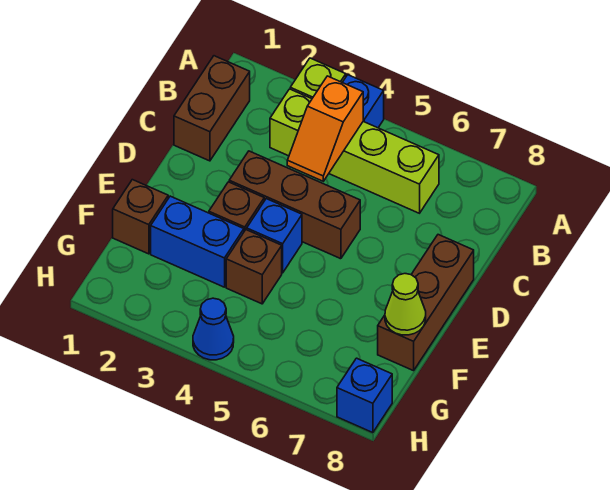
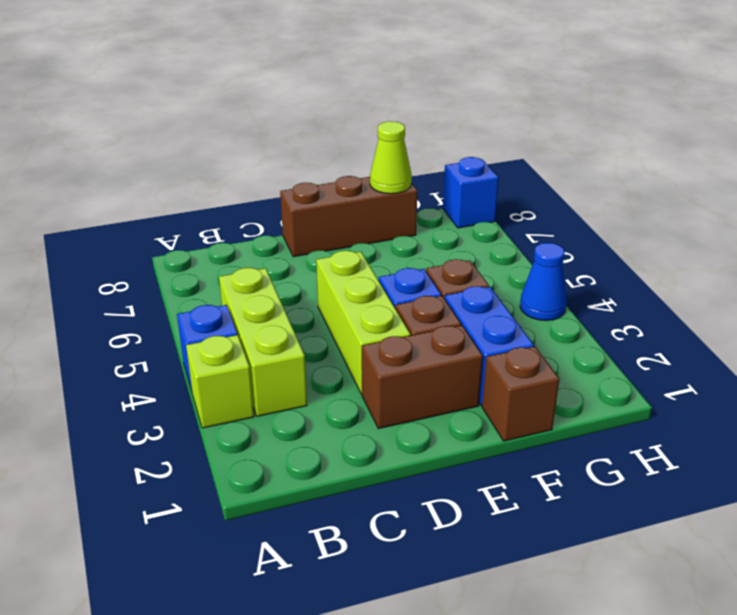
brown brick B1:C1 level 1 -> brown brick D2:E2 level 1
lime brick B3:B6 level 1 -> lime brick B3:B5 level 1
orange slope B4:C4 level 2 top B -> none
brown brick D3:D5 level 1 -> lime brick D3:D5 level 1

